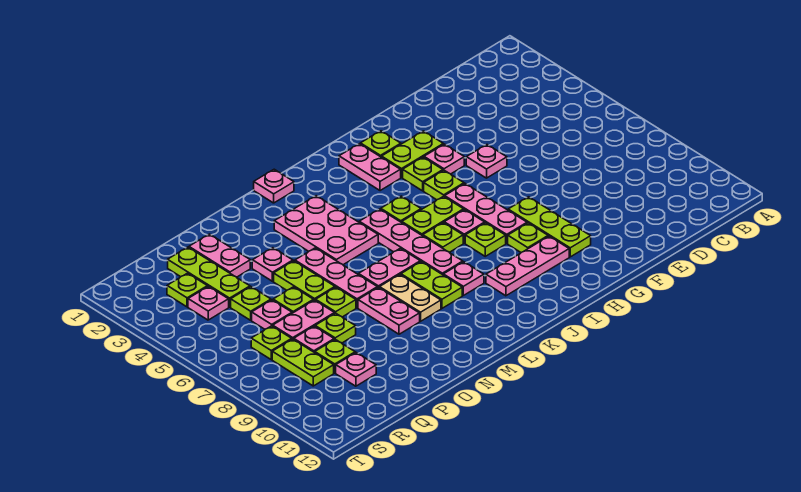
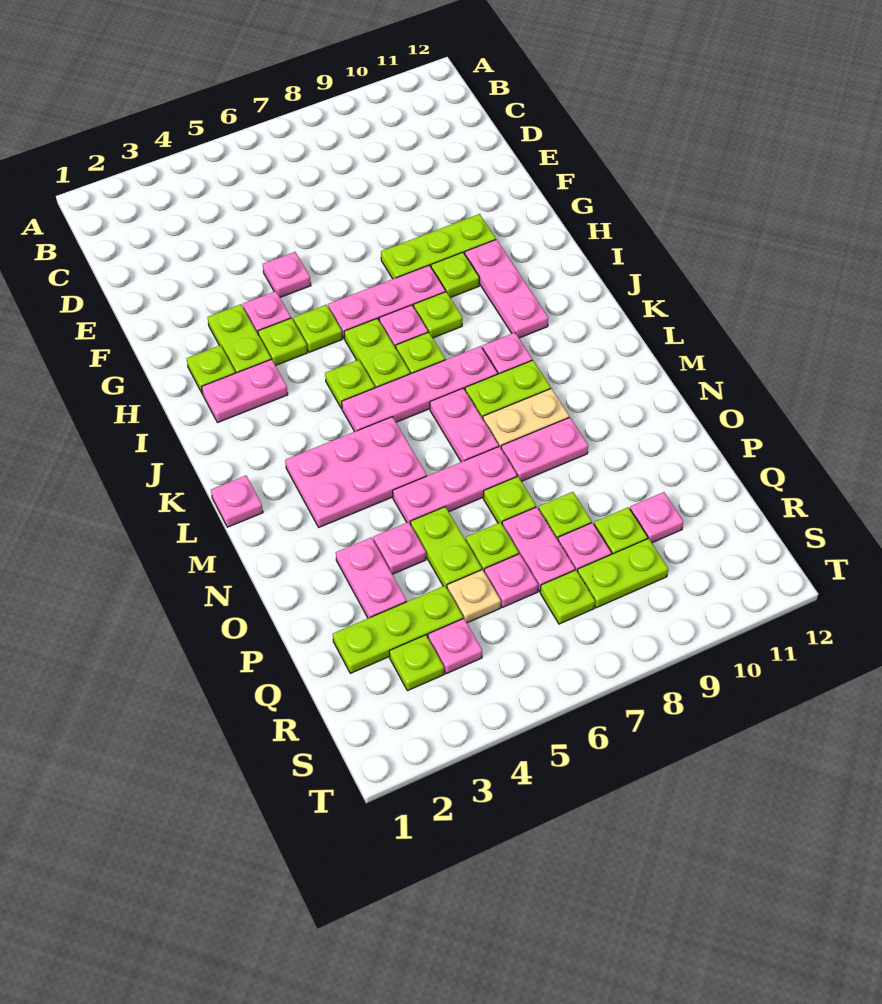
lime plate O5:O6 level 1 -> lime plate O5:P5 level 1
pink plate P2:P3 level 1 -> pink plate O3:P3 level 1
lime plate Q5 level 1 -> tan plate Q5 level 1

